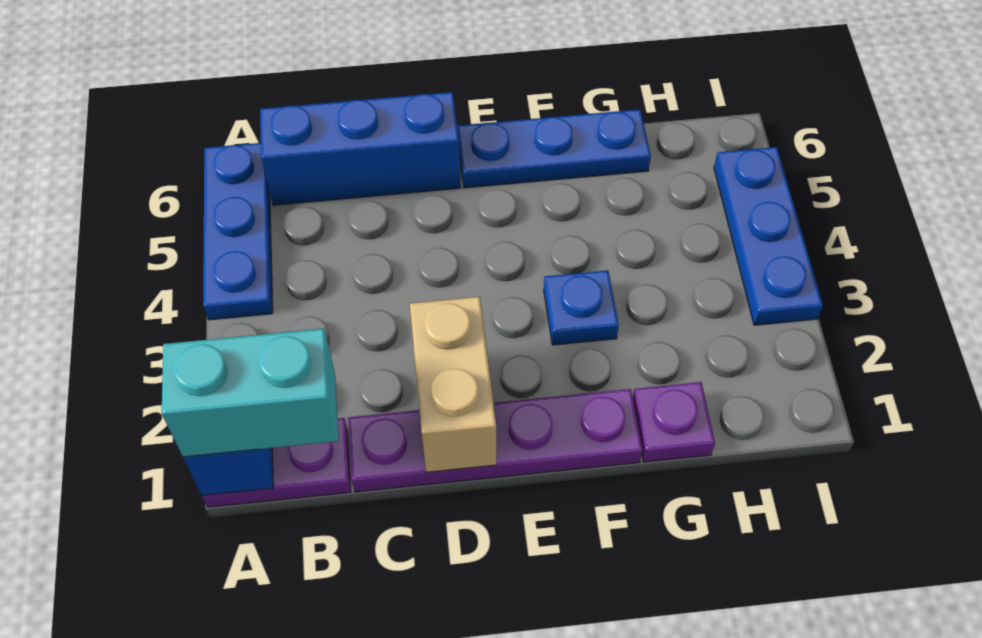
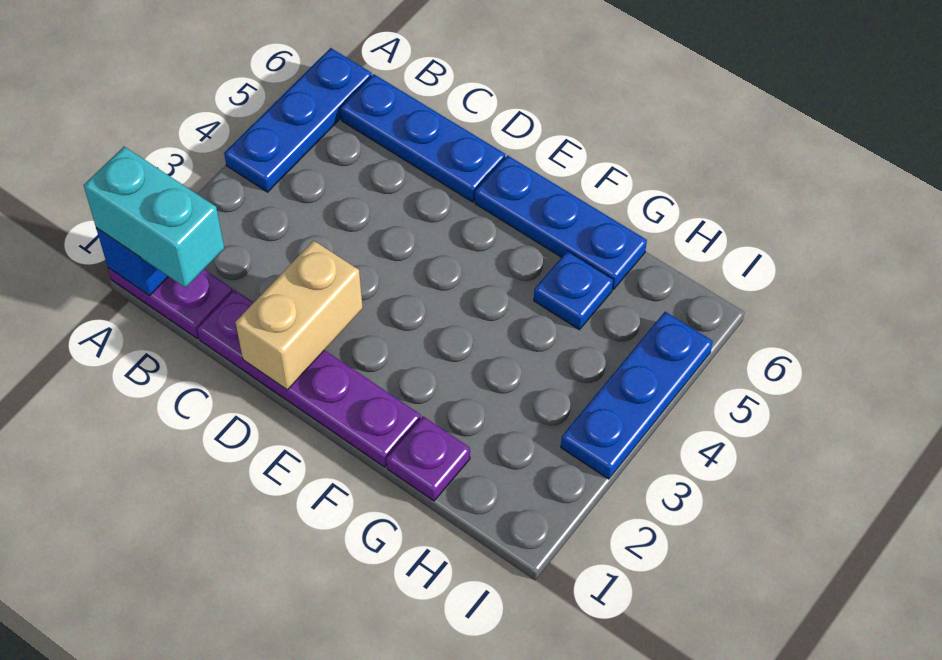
blue brick B6:D6 level 1 -> blue plate B6:D6 level 1
blue plate F3 level 1 -> blue plate G5 level 1

